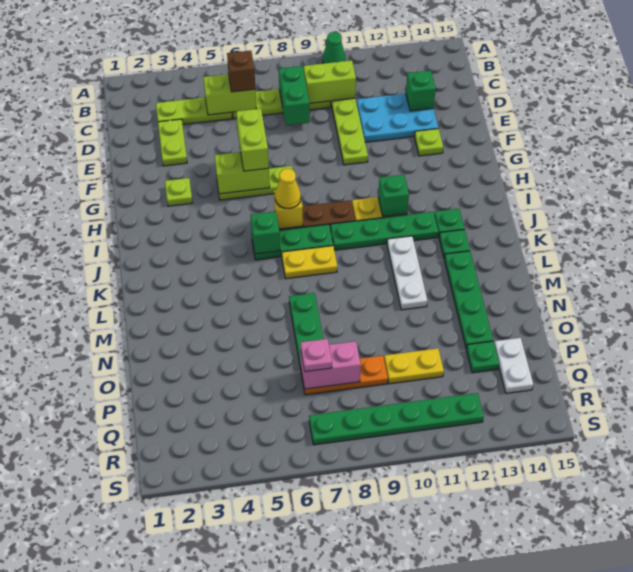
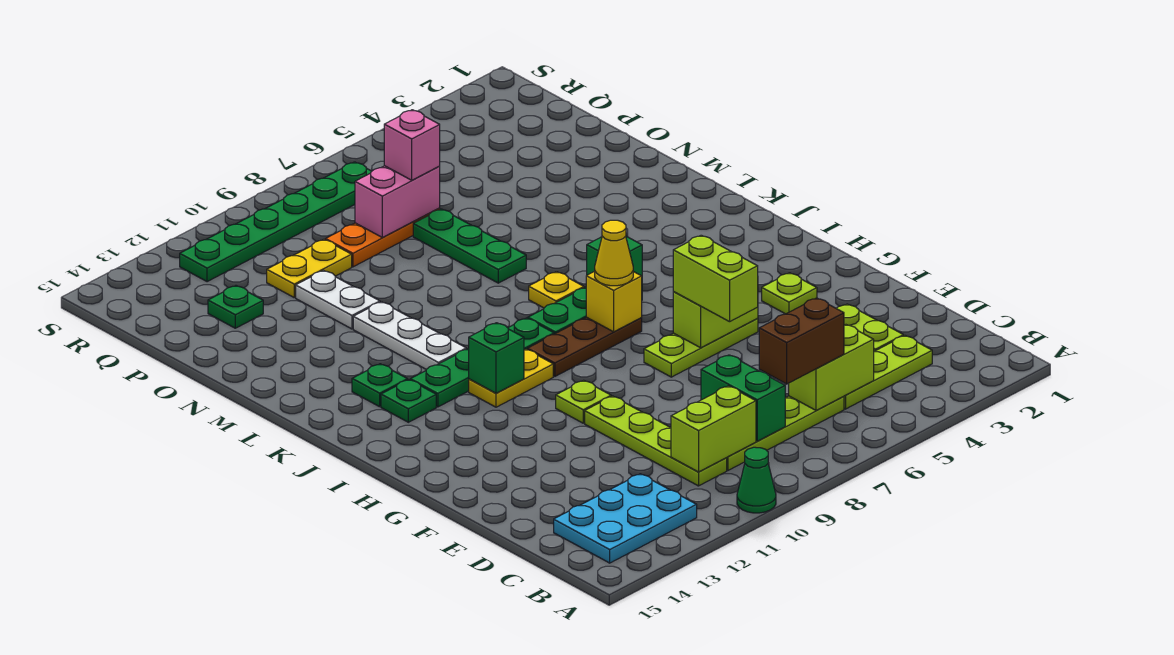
brown brick C6 level 3 -> brown brick C6:C7 level 3
cyan plate D11:E13 level 1 -> cyan plate B12:C14 level 1
green brick D13 level 2 -> none
lime plate F13 level 1 -> lime plate G10 level 1
yellow plate K7:K8 level 1 -> yellow plate K7 level 1
green plate L13:O13 level 1 -> none
pink plate P7 level 3 -> pink brick P7 level 3
white plate P14:Q14 level 1 -> white plate N11:O11 level 1

